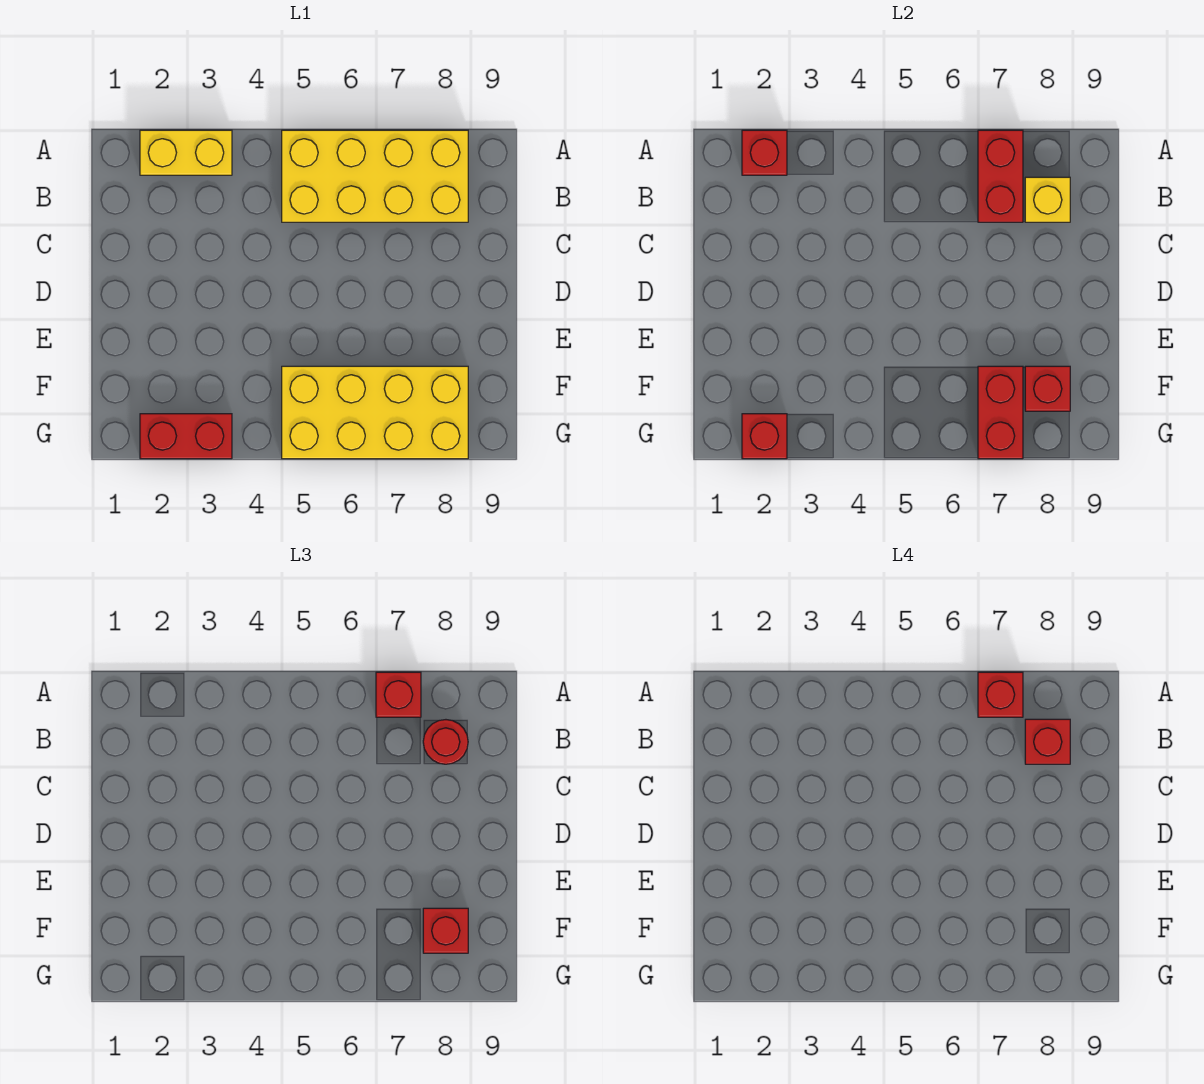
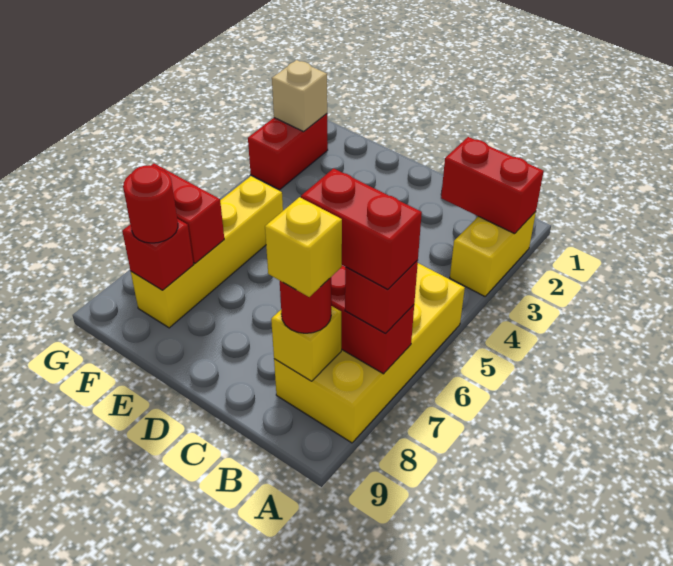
red brick A2 level 2 -> red brick A2:B2 level 2
red brick A7 level 4 -> red brick A7:B7 level 4
red brick B8 level 4 -> yellow brick B8 level 4
yellow brick F5:G8 level 1 -> yellow brick F5:F8 level 1
red brick F8 level 3 -> red round brick F8 level 3
red brick G2 level 2 -> tan brick G2 level 2

